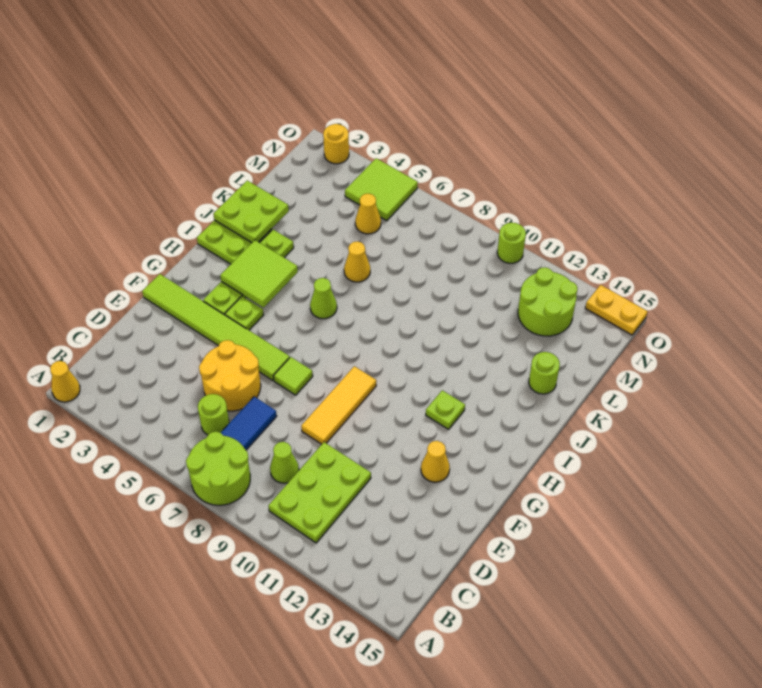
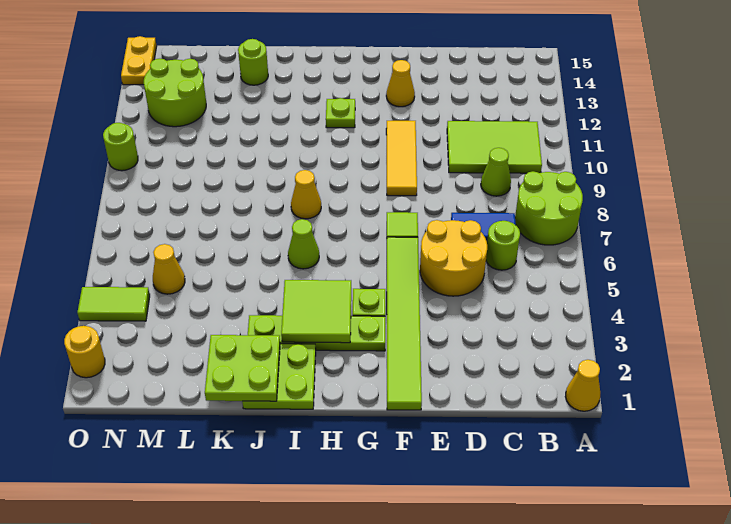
lime plate B10:D11 level 1 -> lime tile B10:D11 level 1
yellow tile E9:G9 level 1 -> yellow tile F9:F11 level 1
yellow cone K6 level 1 -> yellow cone I8 level 1
lime tile N4:O5 level 1 -> lime tile N4:O4 level 1

